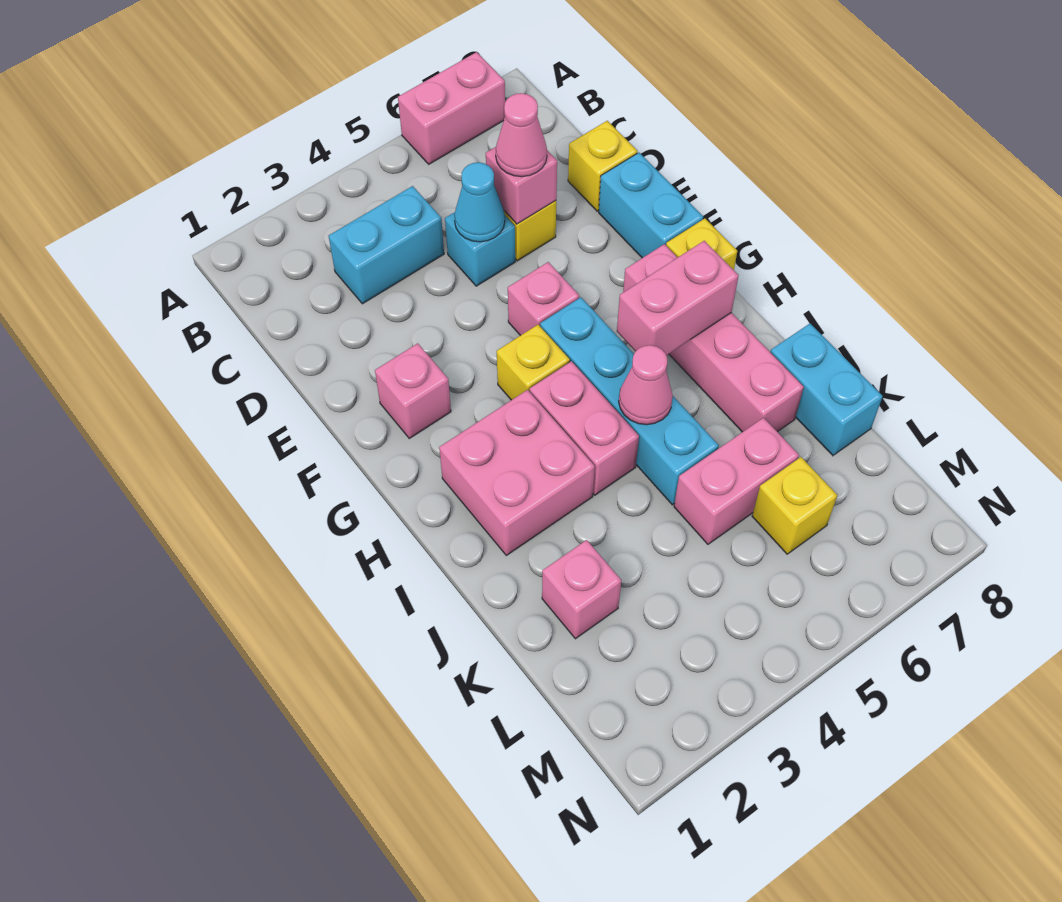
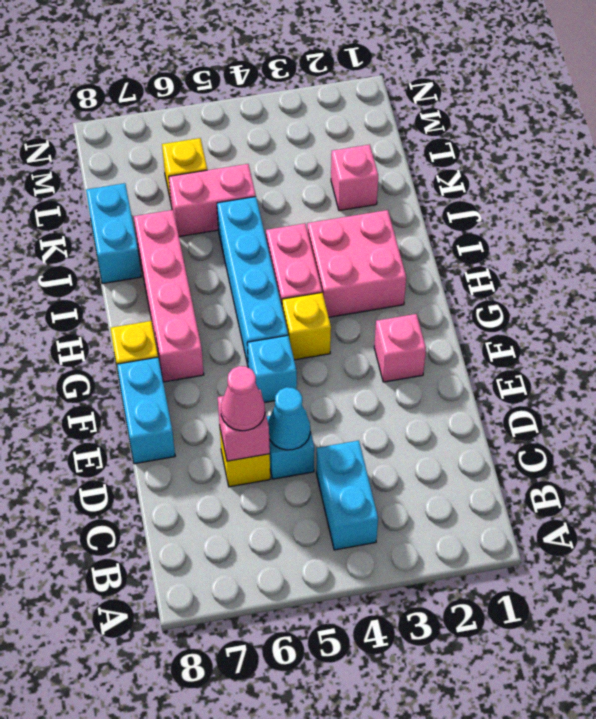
pink brick A6:A7 level 1 -> none
cyan brick C3:C4 level 1 -> cyan brick B4:C4 level 1
yellow brick D8 level 1 -> none
pink brick F5 level 1 -> cyan brick F5 level 1
pink brick H6:H7 level 2 -> none
pink cone I5 level 2 -> none

